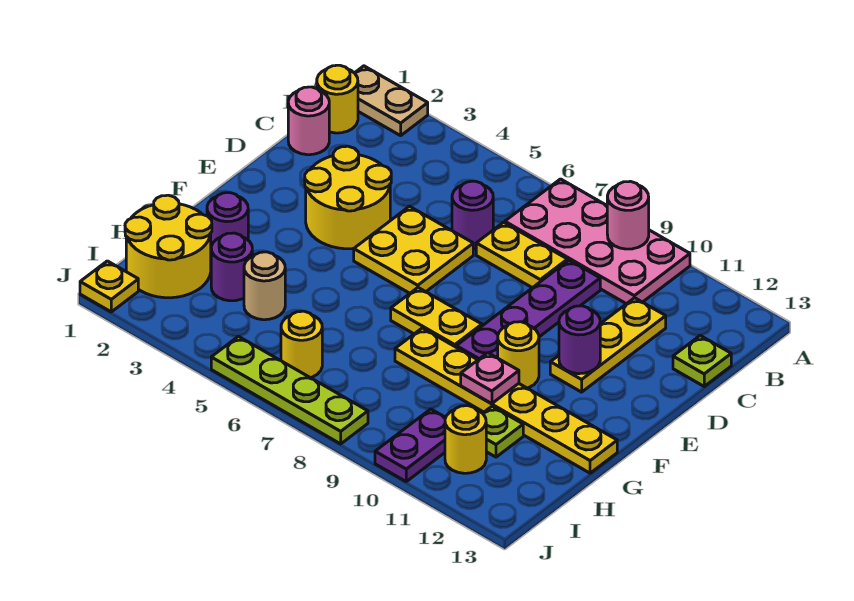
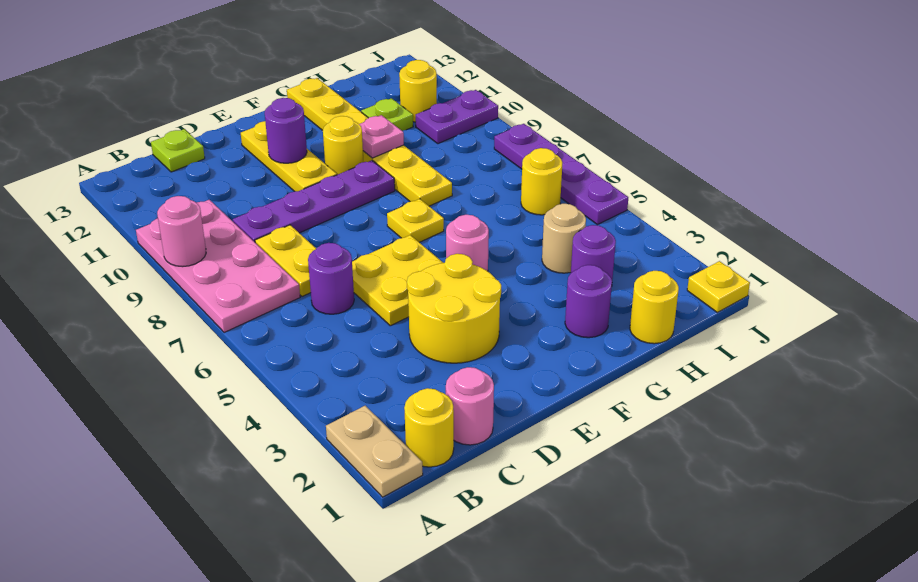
yellow plate C11:E11 level 1 -> yellow plate E10:E12 level 1
none -> pink round brick F5 level 1
yellow plate F7:F8 level 1 -> yellow plate F7 level 1
yellow round brick H1:I2 level 1 -> yellow round brick H1 level 1
lime plate J5:J8 level 1 -> purple plate J5:J8 level 1

